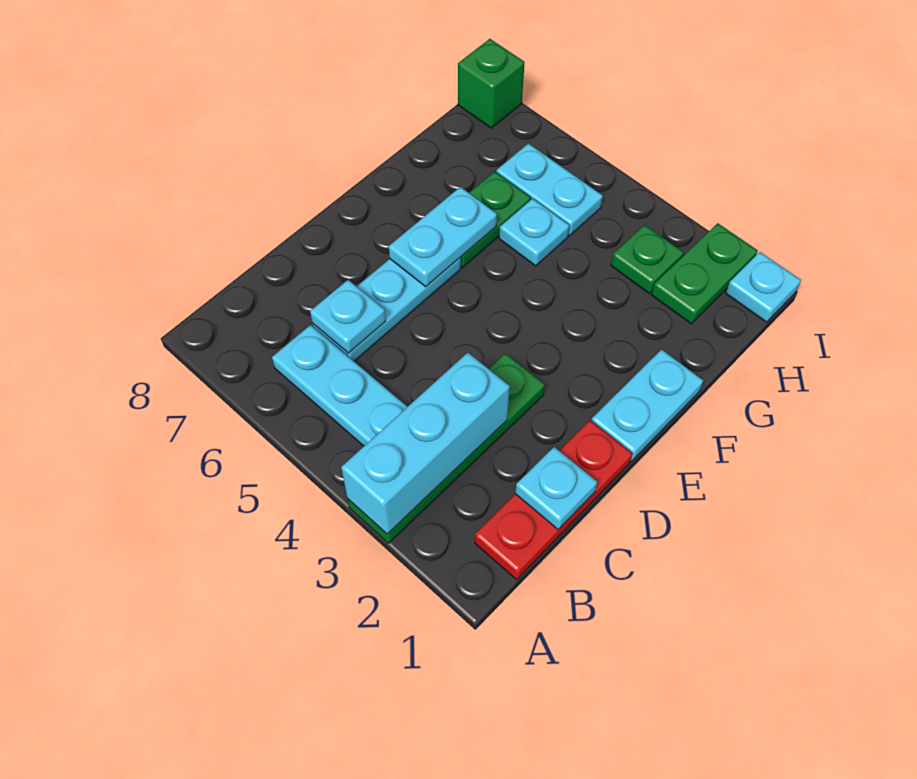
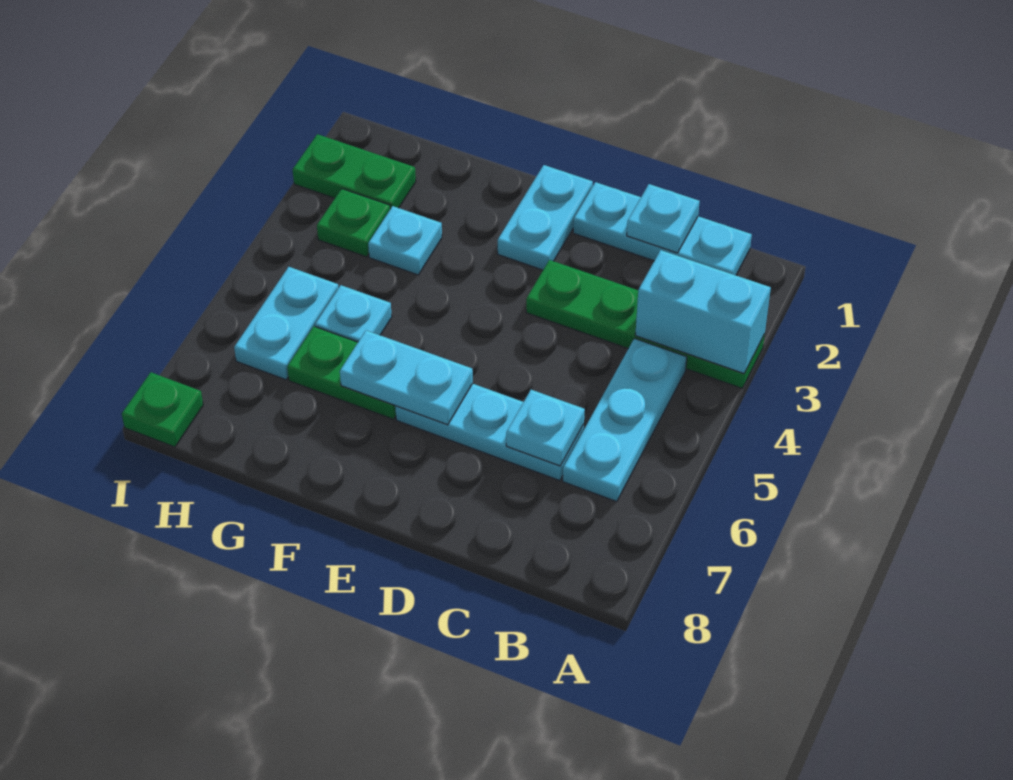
cyan brick A3:C3 level 2 -> cyan brick A3:B3 level 2
red plate B1:D1 level 1 -> cyan plate B1:D1 level 1
cyan plate E1:F1 level 1 -> cyan plate E1:E2 level 1
cyan plate I1 level 1 -> cyan plate G3 level 1
green brick I8 level 1 -> green plate I8 level 1

